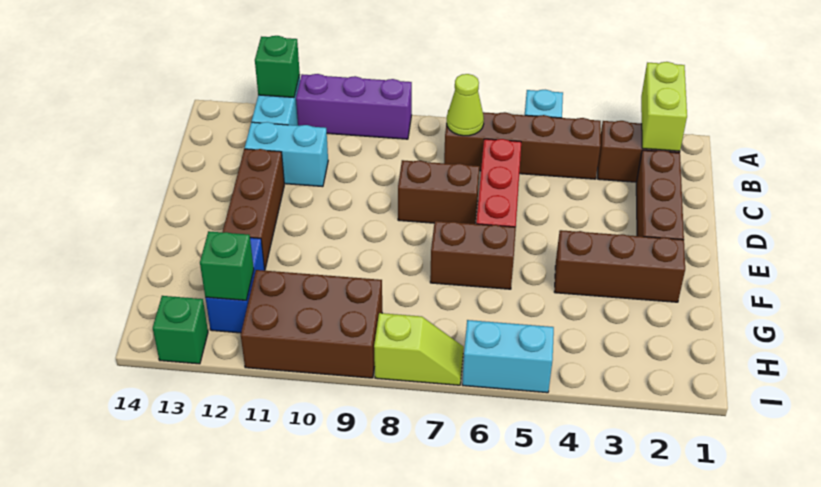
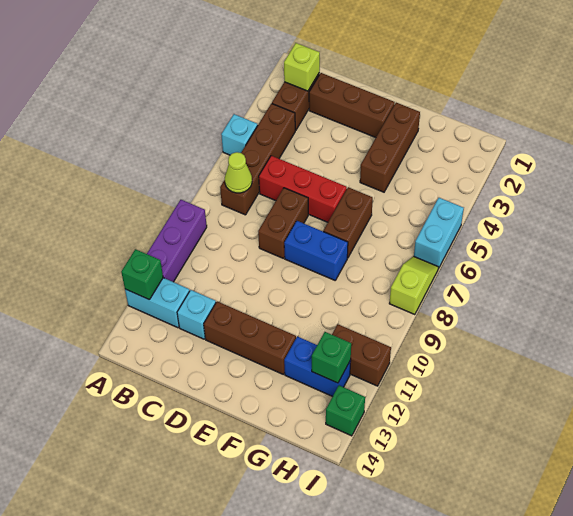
lime brick A2:B2 level 2 -> lime brick B2 level 2
cyan brick C11:C12 level 1 -> cyan brick C12 level 1
none -> blue brick E8:F8 level 1
brown brick H9:I11 level 1 -> brown brick H11:I11 level 1

